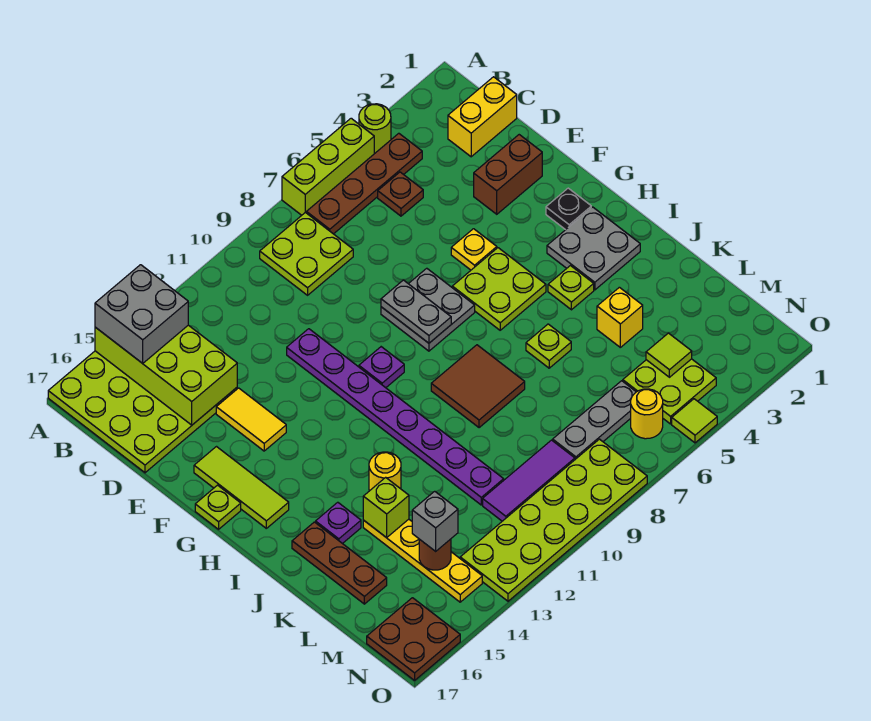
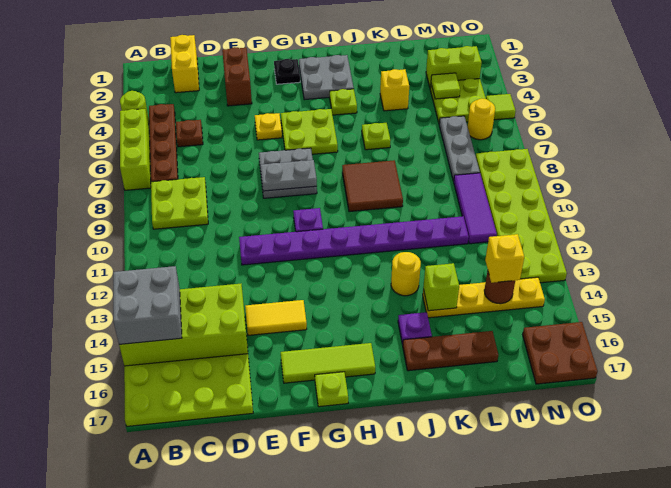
none -> lime brick M3:N3 level 1
grey brick M14 level 3 -> yellow brick M14 level 3

